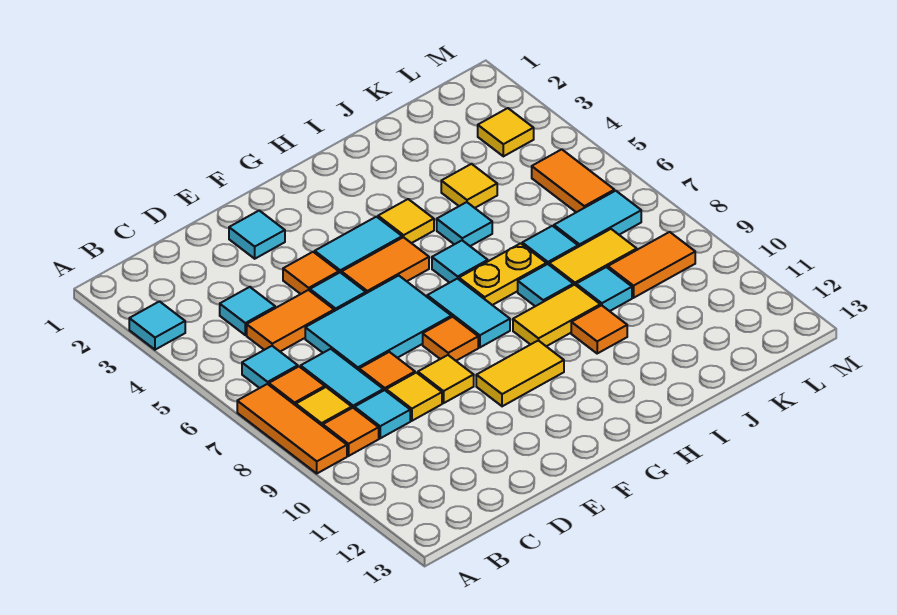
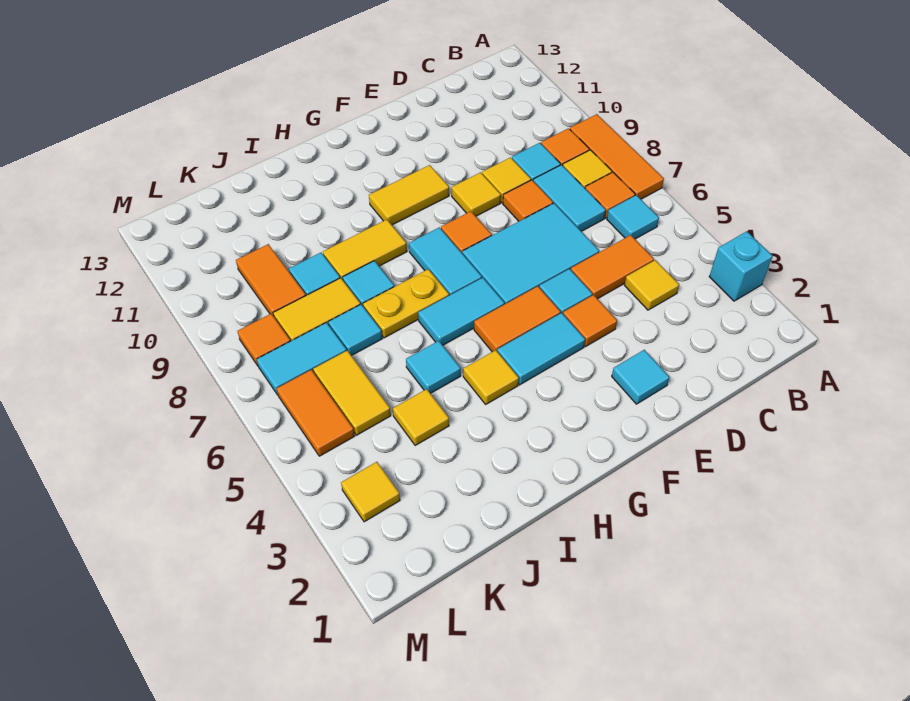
cyan tile A3 level 1 -> cyan brick A3 level 1
cyan tile C4 level 1 -> yellow tile C4 level 1
cyan tile H6 level 1 -> cyan tile G6:H6 level 1
orange tile I10 level 1 -> orange tile L8 level 1
none -> yellow tile K5:K6 level 1
orange tile K9:L9 level 1 -> orange tile K9:K10 level 1

